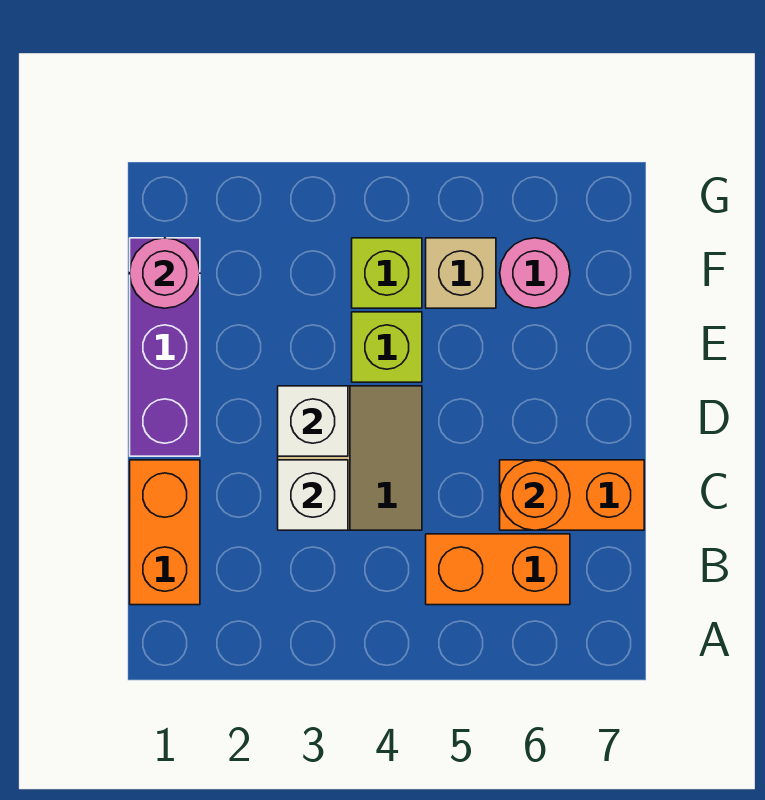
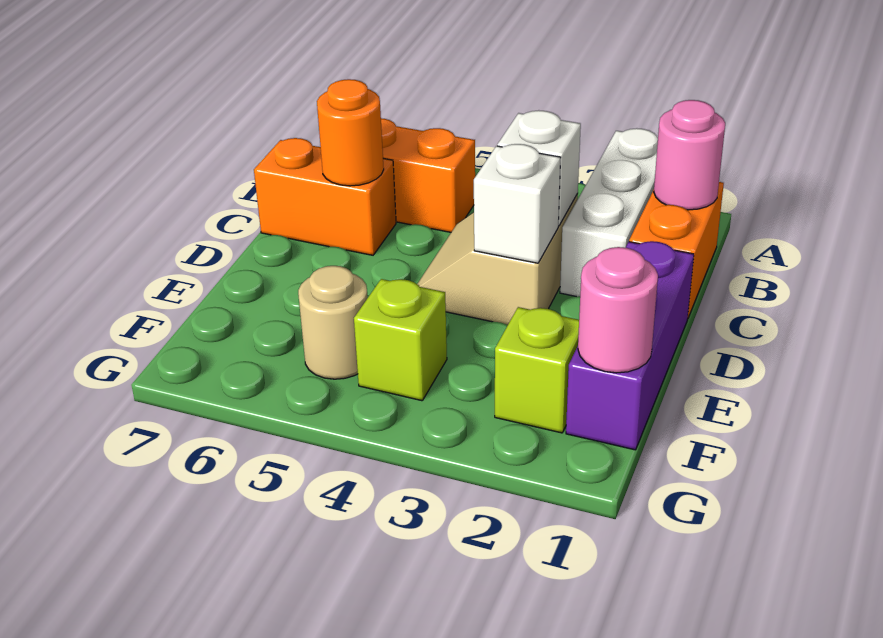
none -> white brick A2:C2 level 1
lime brick E4 level 1 -> lime brick F2 level 1
tan brick F5 level 1 -> tan round brick F5 level 1
pink round brick F6 level 1 -> pink round brick B1 level 2

